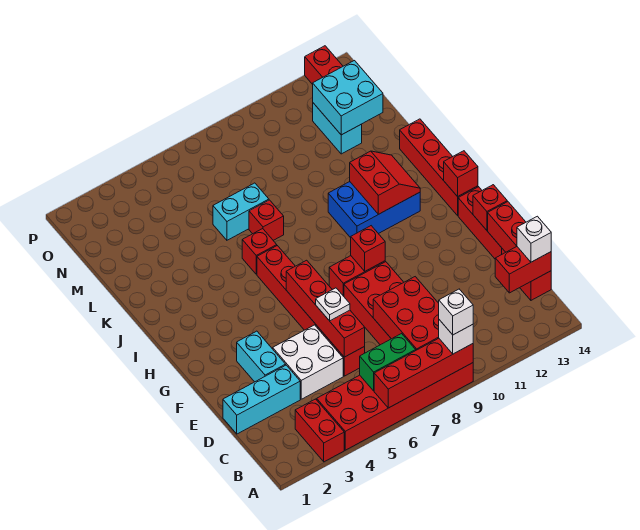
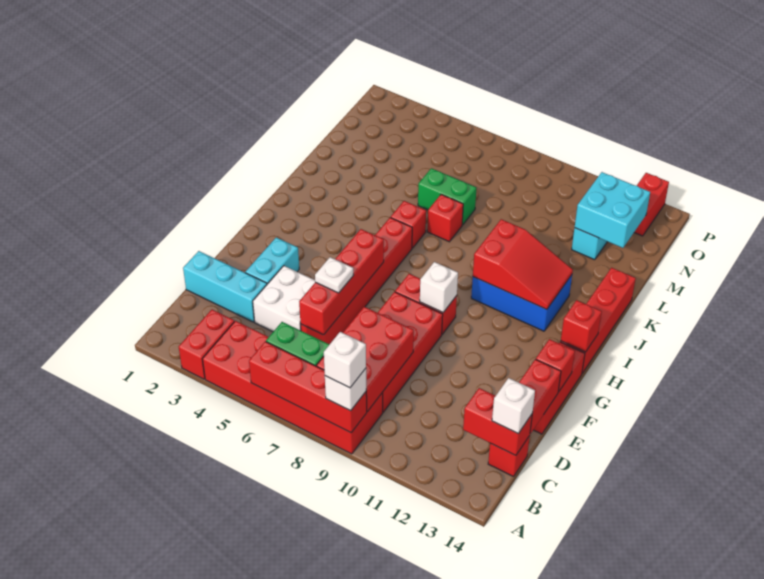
red brick G9 level 2 -> white brick G9 level 2
red slope I11:J12 level 2 top 11 -> red slope I10:J12 level 2 top 10
cyan brick L6:L7 level 1 -> green brick L6:L7 level 1

